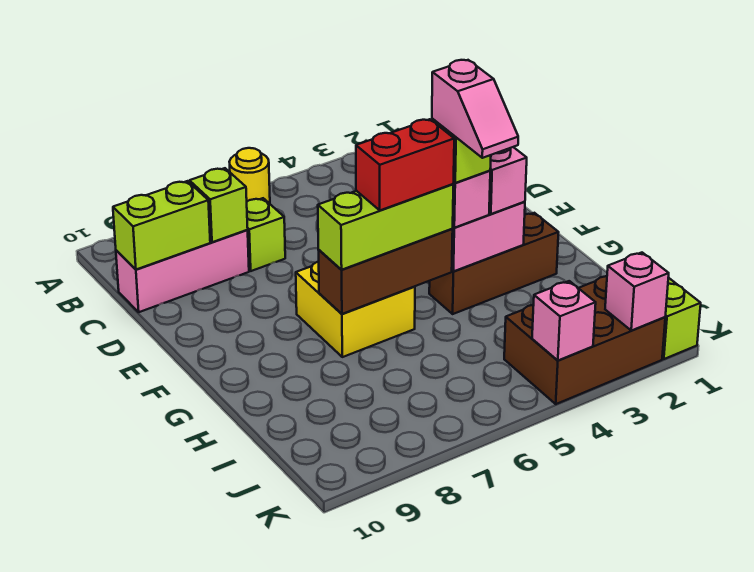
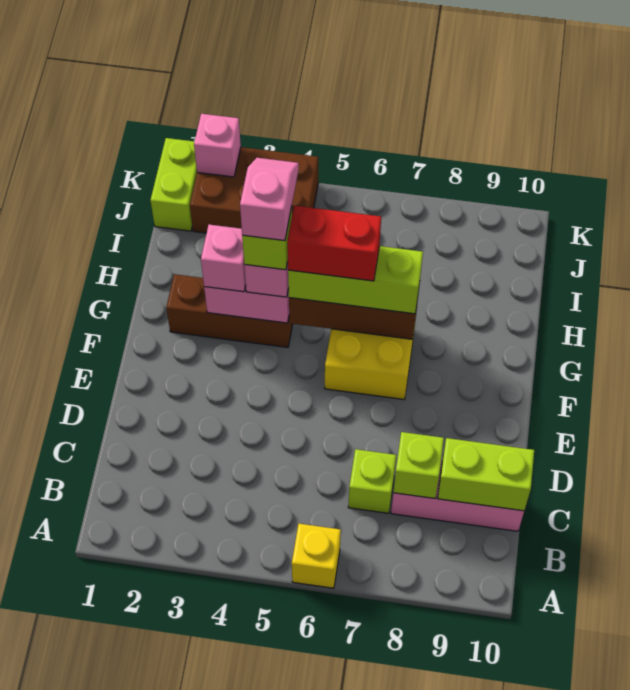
yellow round brick A6 level 1 -> yellow brick A6 level 1
pink brick K4 level 2 -> none

